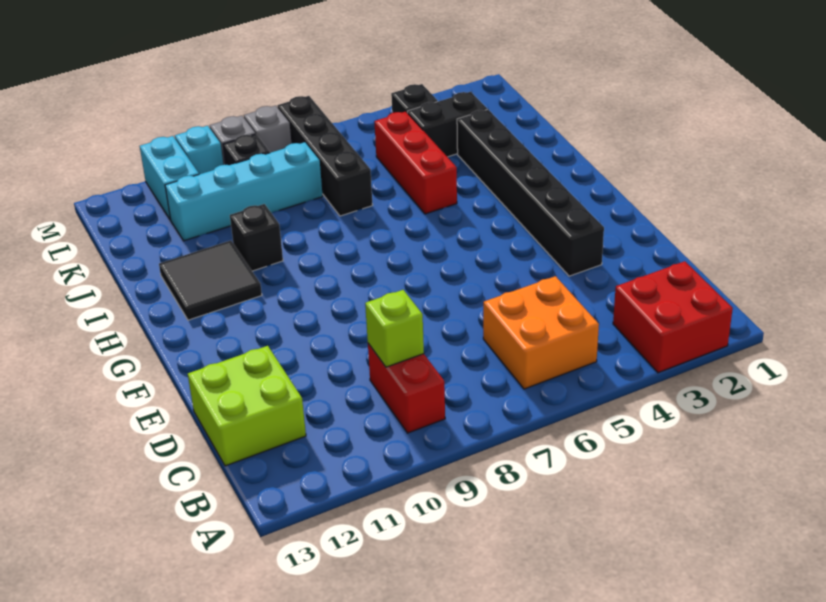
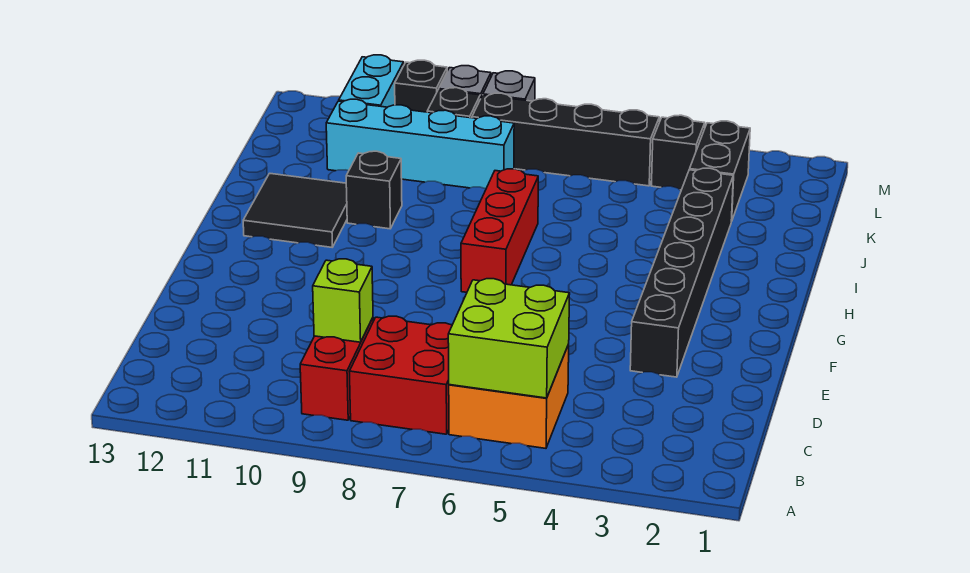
red brick A2:B3 level 1 -> red brick B7:C8 level 1
lime brick C12:D13 level 1 -> lime brick B5:C6 level 2
red brick I5:K5 level 1 -> red brick G7:I7 level 1
black brick J7:M7 level 1 -> black brick L5:L8 level 1
black brick K3:K4 level 1 -> black brick K3:L3 level 1
cyan brick M10 level 1 -> black brick M10 level 1

